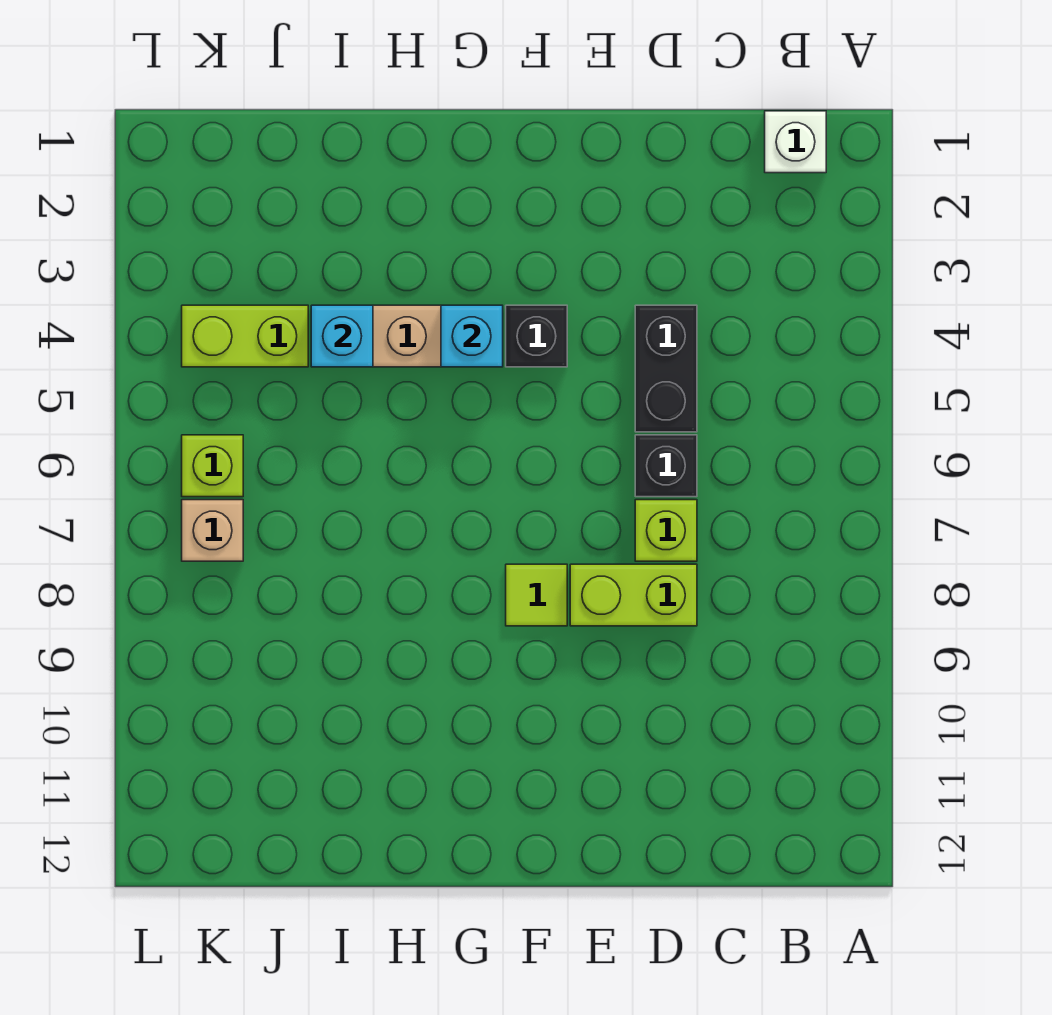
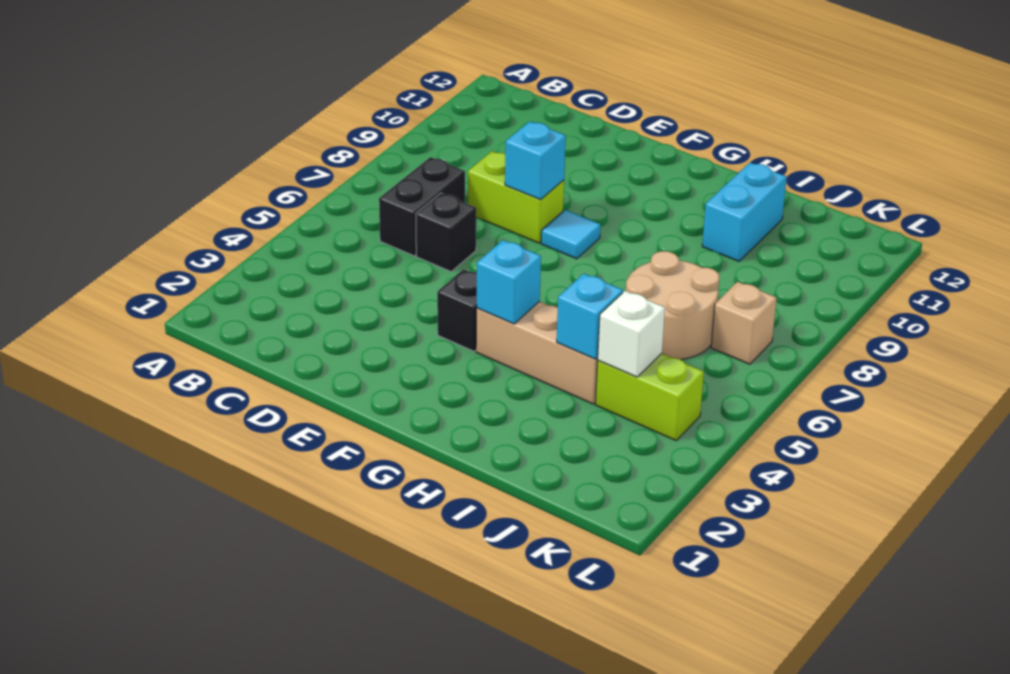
white brick B1 level 1 -> white brick J4 level 2
black brick D4:D5 level 1 -> black brick C6:C7 level 1
lime brick D7 level 1 -> none
none -> cyan brick E8 level 2
lime tile F8 level 1 -> cyan tile F8 level 1
none -> tan round brick I6:J7 level 1
none -> cyan brick I10:I11 level 1
lime brick K6 level 1 -> none

